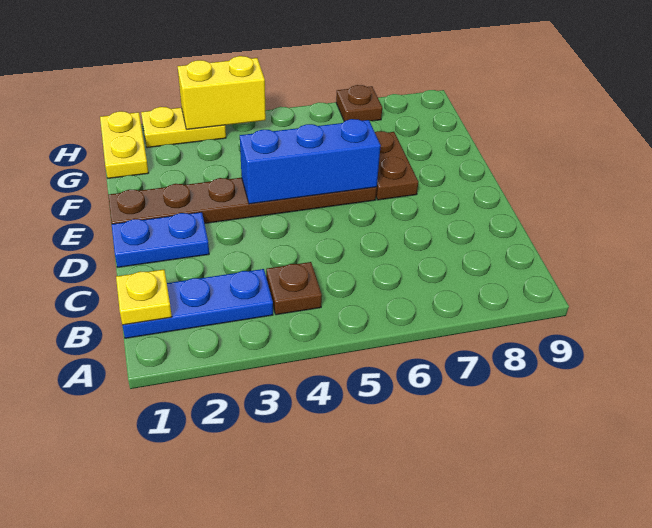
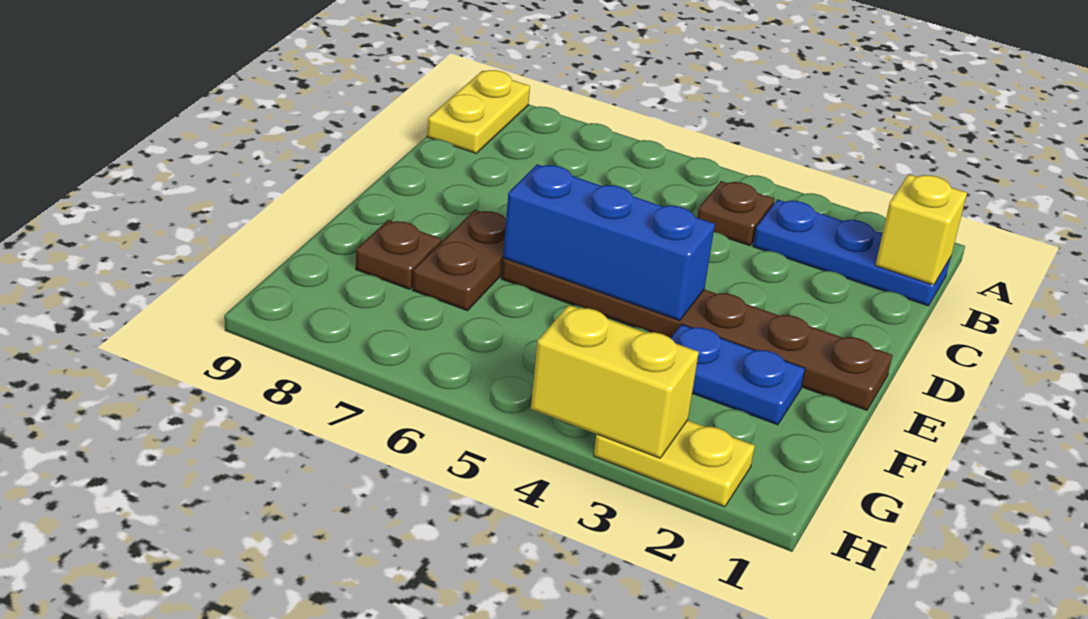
yellow plate B1 level 2 -> yellow brick B1 level 2
blue plate D1:D2 level 1 -> blue plate F2:F3 level 1
yellow plate G1:H1 level 1 -> yellow plate A9:B9 level 1
brown plate H7 level 1 -> brown plate F8 level 1

